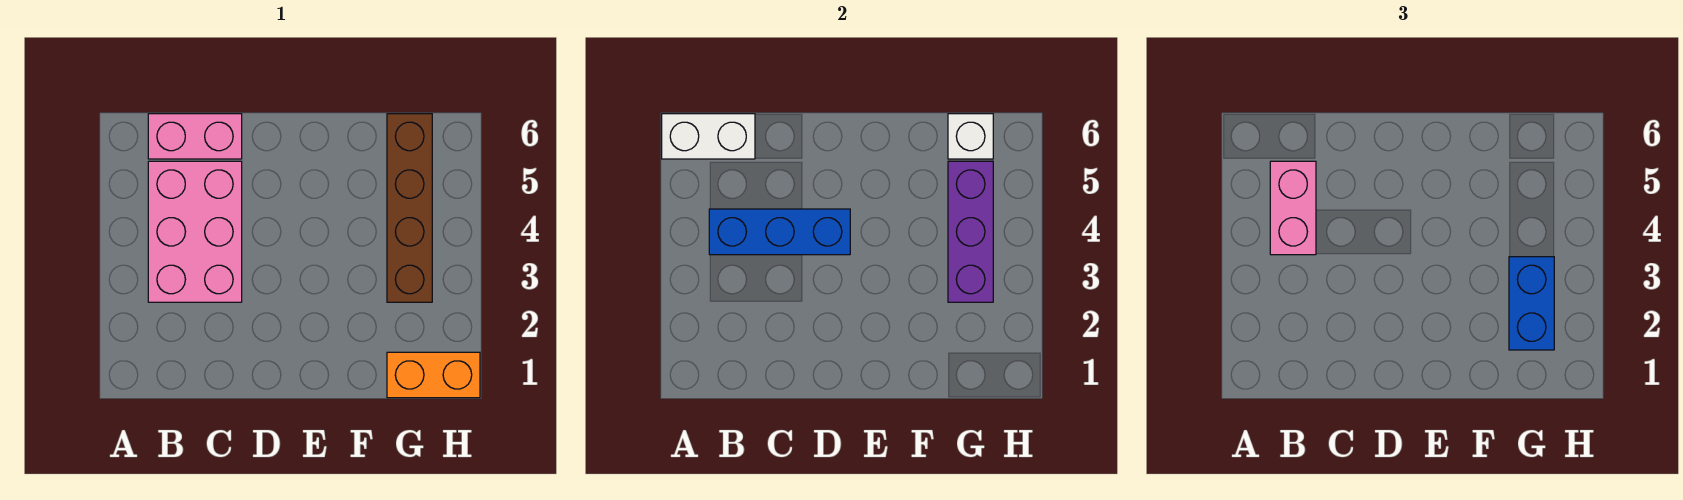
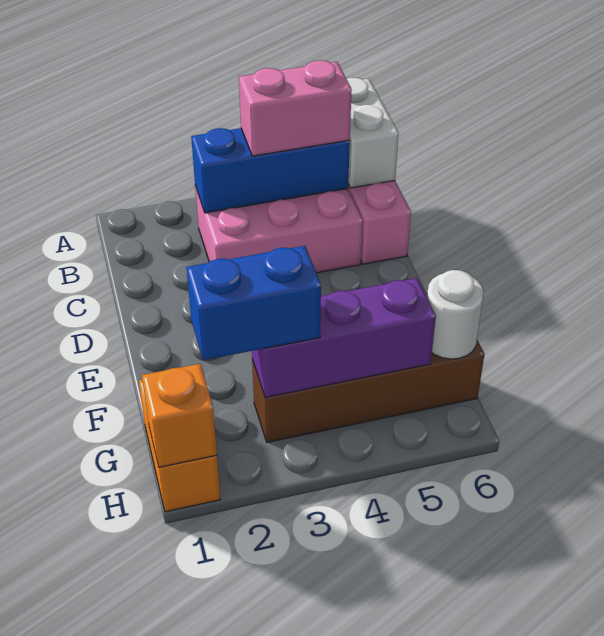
blue brick B4:D4 level 2 -> blue brick B3:B5 level 2
white brick G6 level 2 -> white round brick G6 level 2
none -> orange brick H1 level 2

